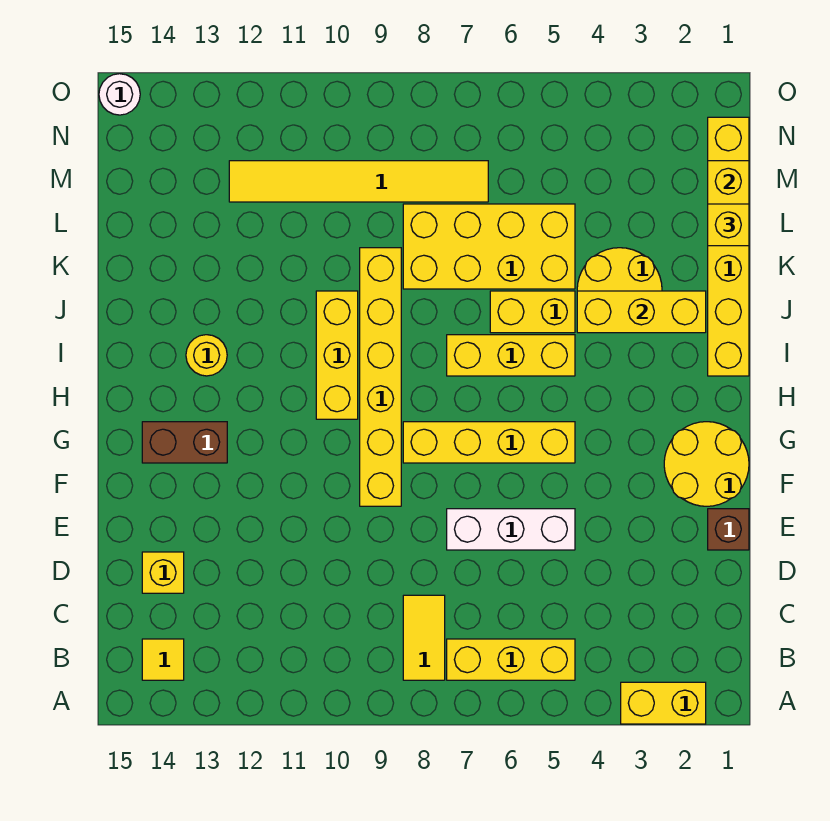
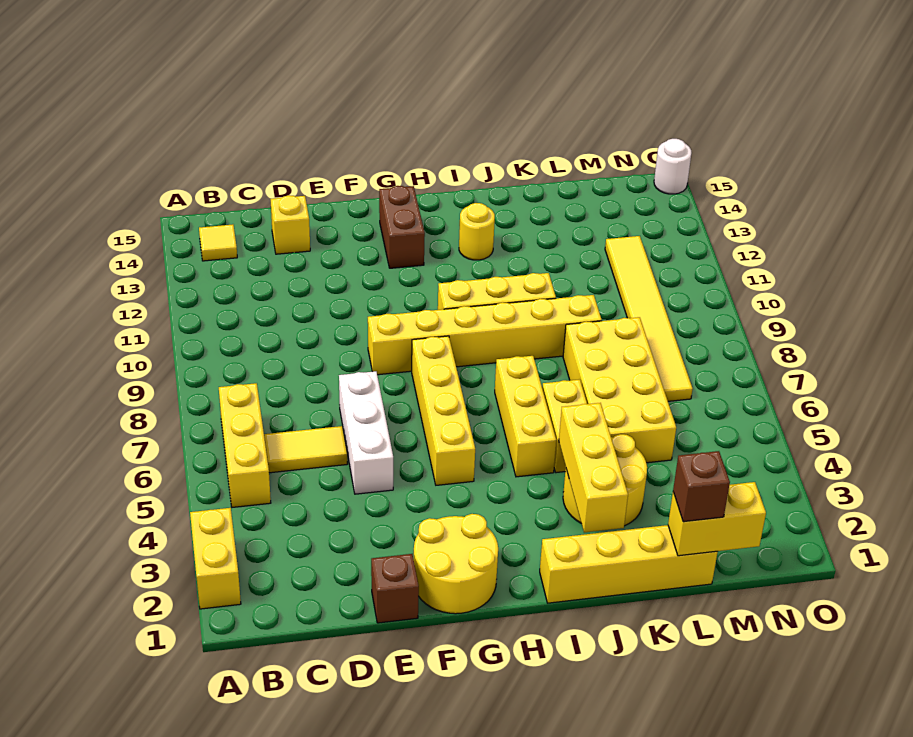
yellow tile B8:C8 level 1 -> yellow tile C6:D6 level 1
yellow brick I1:N1 level 1 -> yellow brick I1:L1 level 1
yellow brick L1 level 3 -> brown brick L1 level 3

